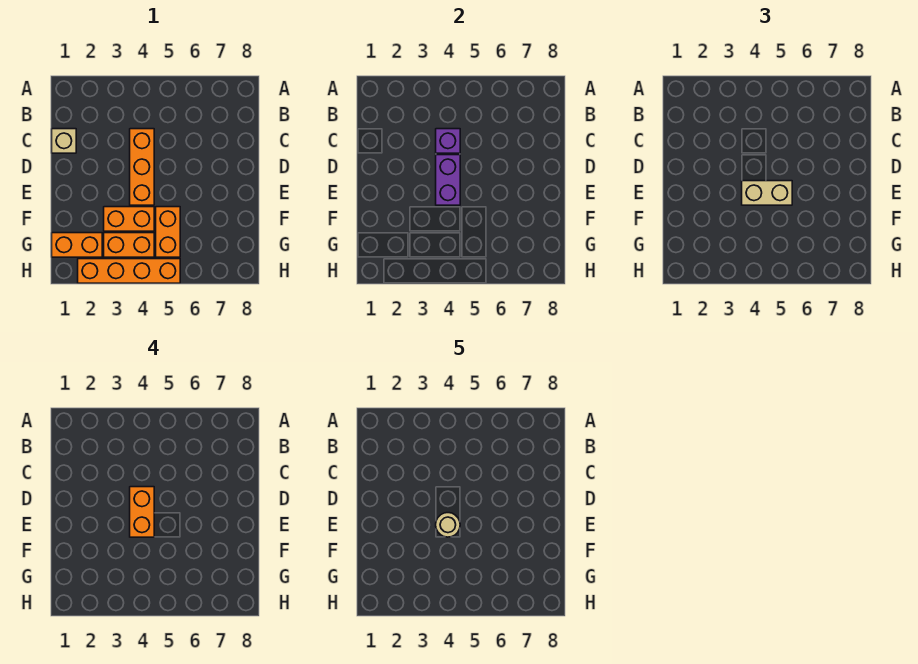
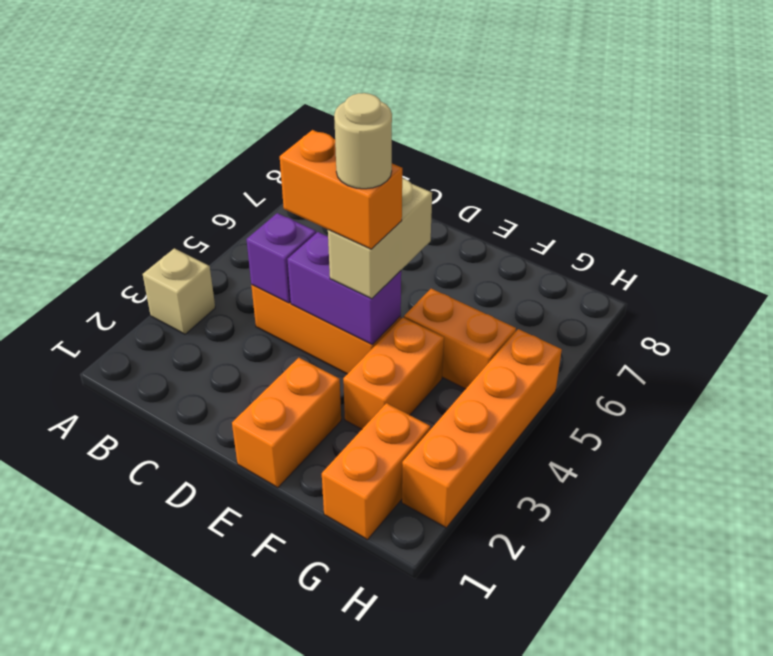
tan brick C1 level 1 -> tan brick A3 level 1
orange brick G3:G4 level 1 -> orange brick E1:E2 level 1

